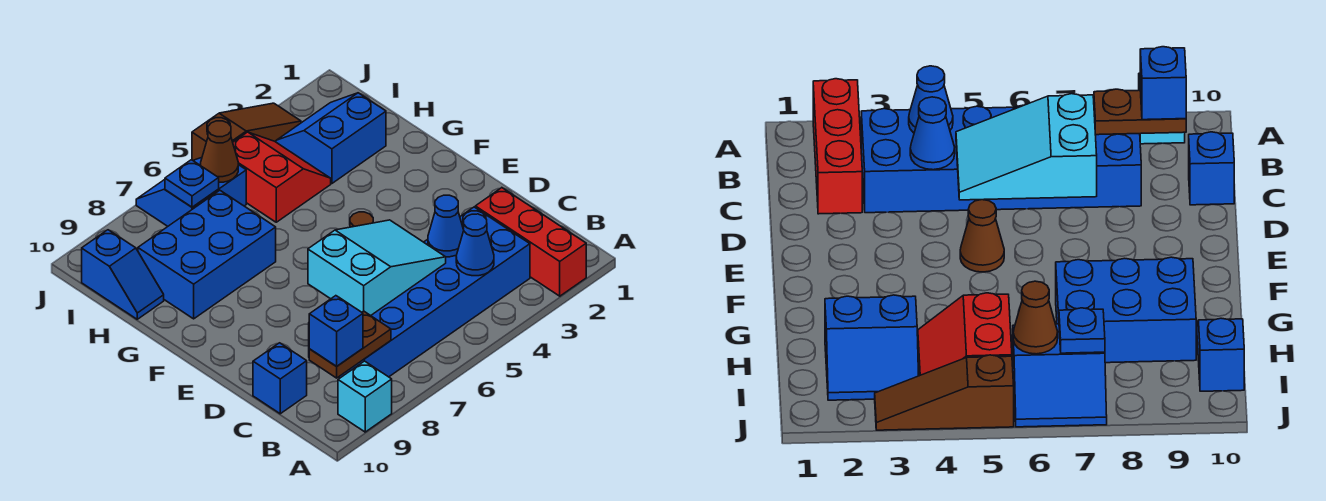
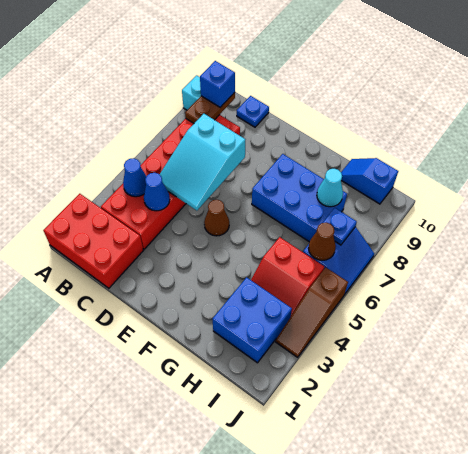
red brick A2:C2 level 1 -> red brick A1:C2 level 1
blue brick B3:C8 level 1 -> red brick B3:C8 level 1
blue brick C10 level 1 -> blue plate C10 level 1
blue brick G7:H9 level 1 -> blue brick F7:H8 level 1
blue slope H2:I3 level 1 top H -> blue brick H2:I3 level 1
none -> cyan cone H8 level 2

